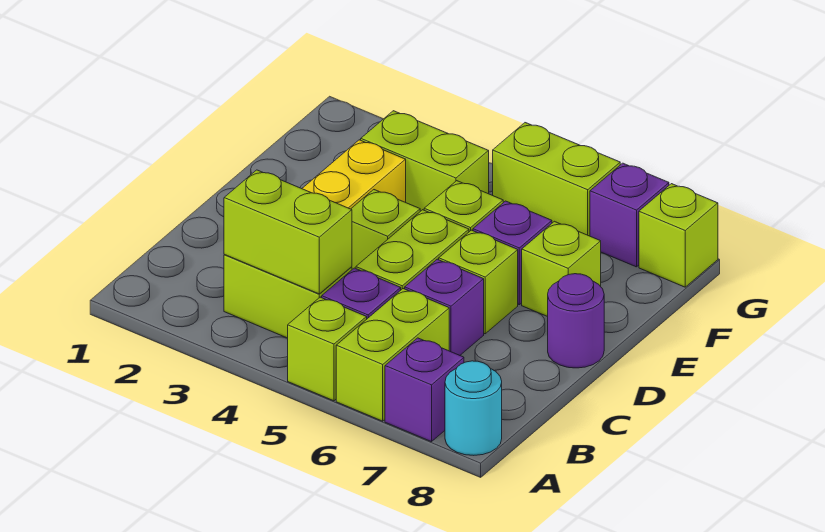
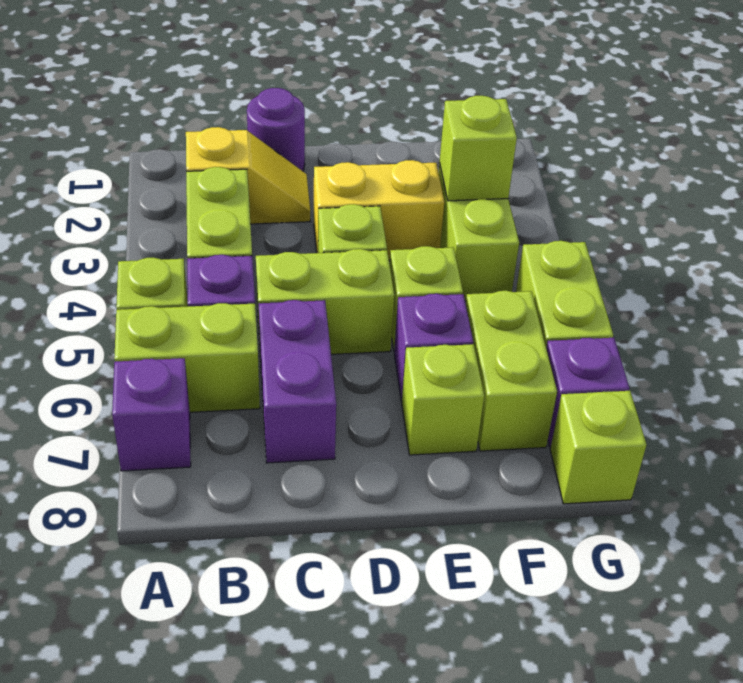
cyan round brick A8 level 1 -> none
none -> yellow slope B2:C2 level 1 top B
lime brick B3:B4 level 2 -> lime brick F6:F7 level 1
purple brick C6 level 1 -> purple brick C6:C7 level 1
lime brick D6 level 1 -> lime brick F3 level 2
purple round brick D8 level 1 -> purple round brick C1 level 1

